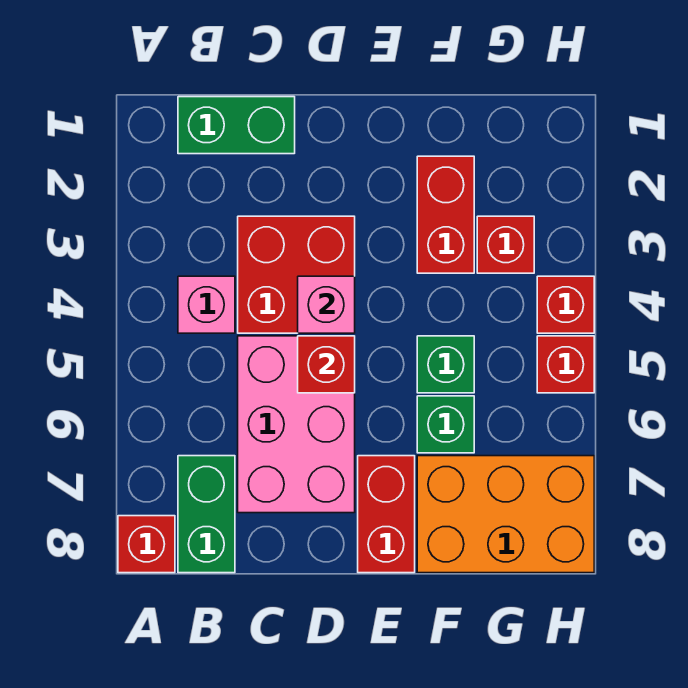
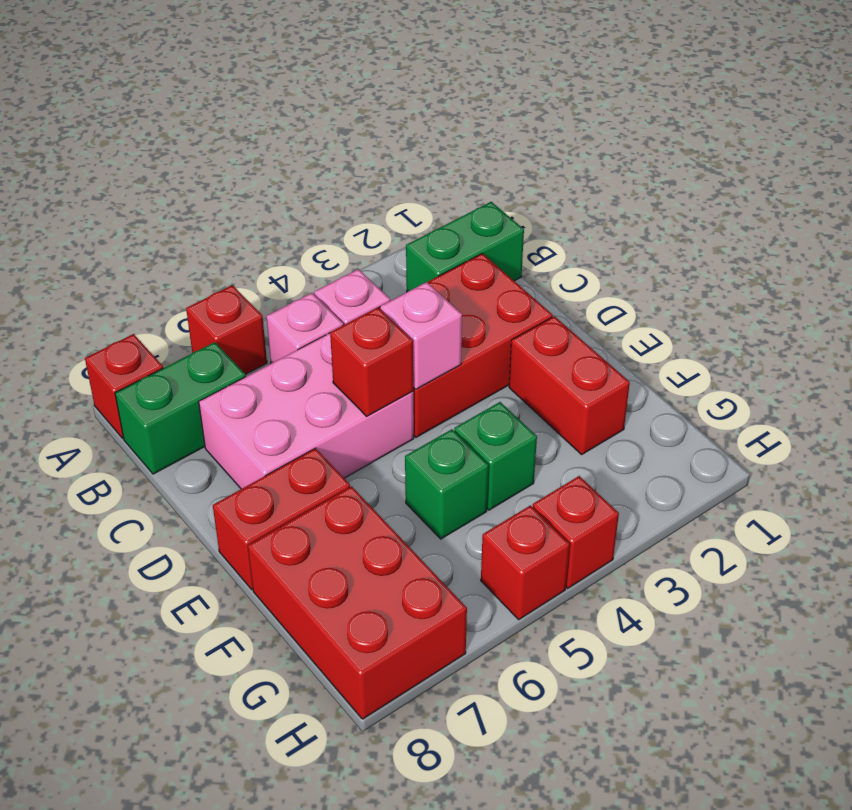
green brick B1:C1 level 1 -> green brick B1:B2 level 1
none -> pink brick B5 level 1
red brick C3:D4 level 1 -> red brick C2:D4 level 1
red brick F2:F3 level 1 -> red brick E2:F2 level 1
green brick F6 level 1 -> green brick F4 level 1
orange brick F7:H8 level 1 -> red brick F7:H8 level 1
red brick G3 level 1 -> red brick A6 level 1

